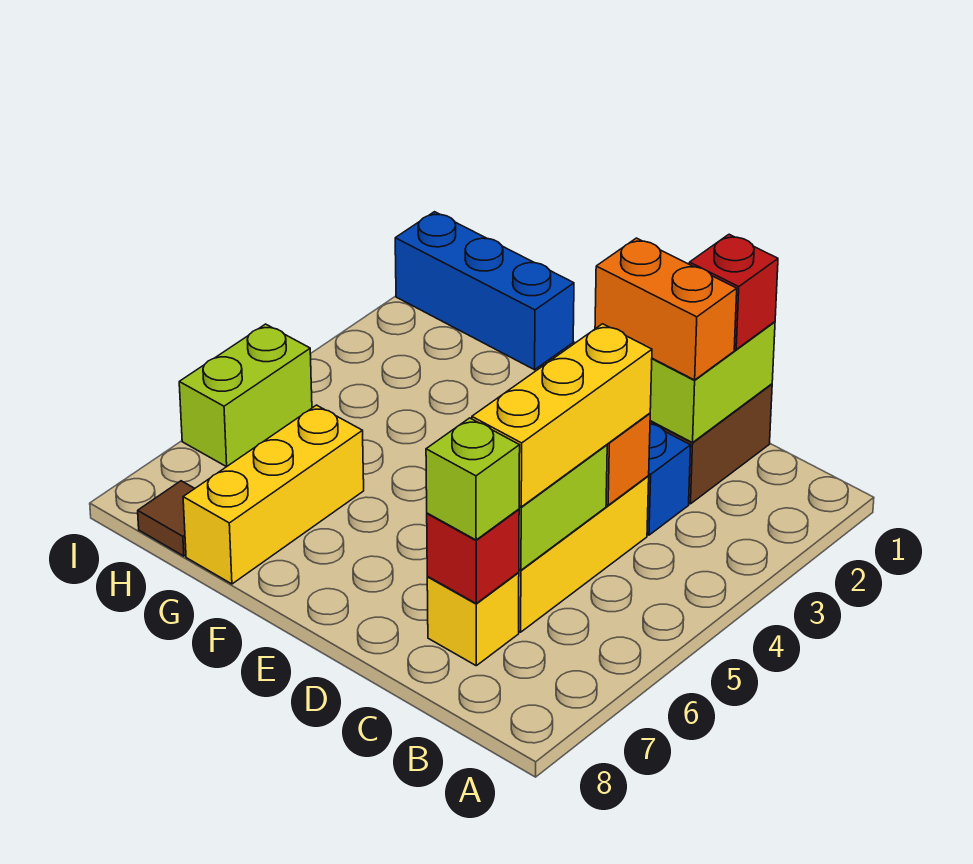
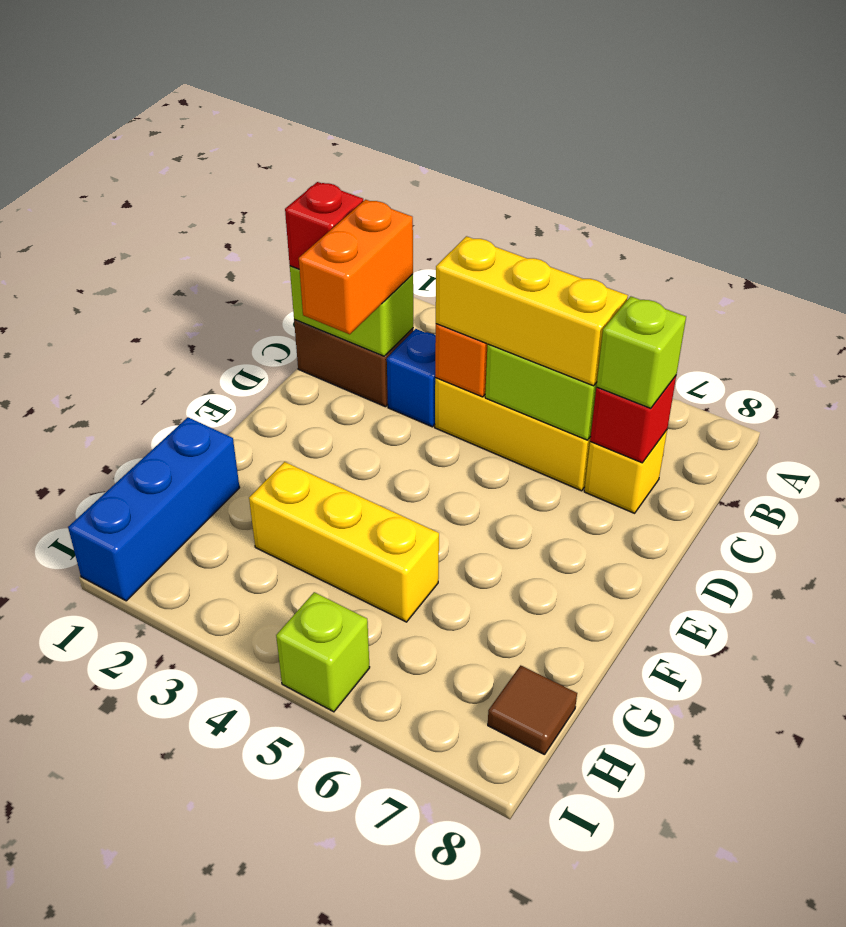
yellow brick G6:G8 level 1 -> yellow brick G3:G5 level 1
lime brick I5:I6 level 1 -> lime brick I5 level 1

